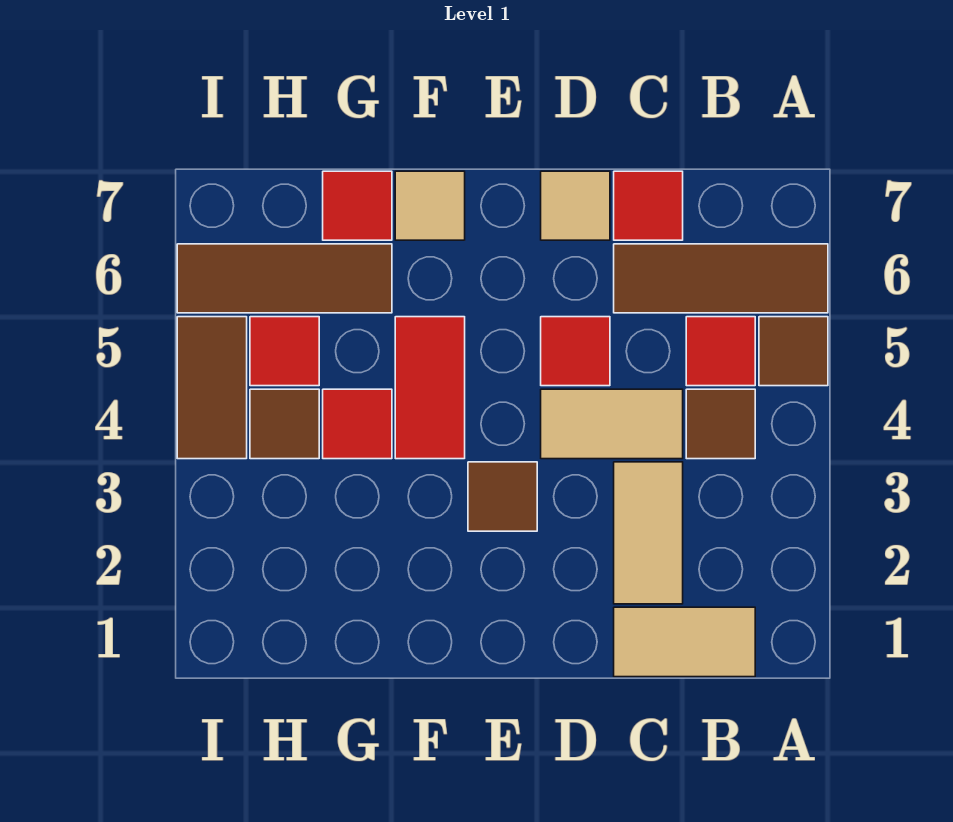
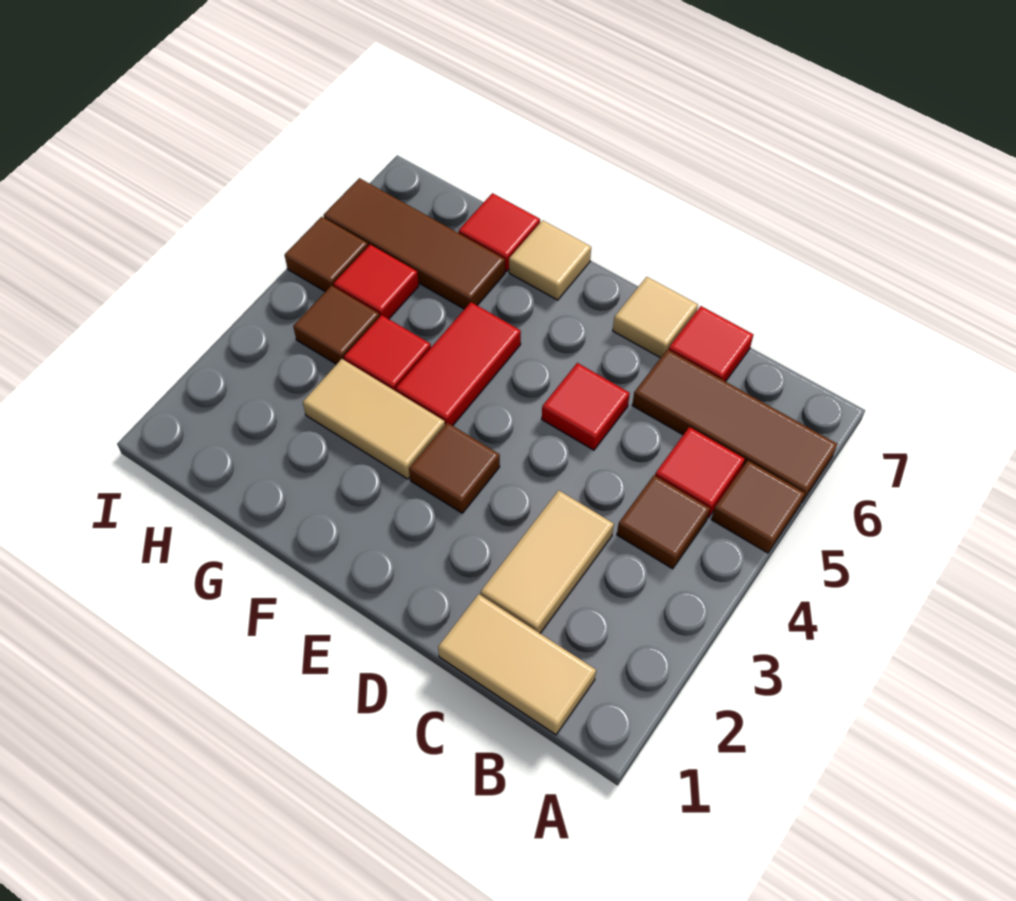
tan tile C4:D4 level 1 -> tan tile F3:G3 level 1
brown tile I4:I5 level 1 -> brown tile I5 level 1

